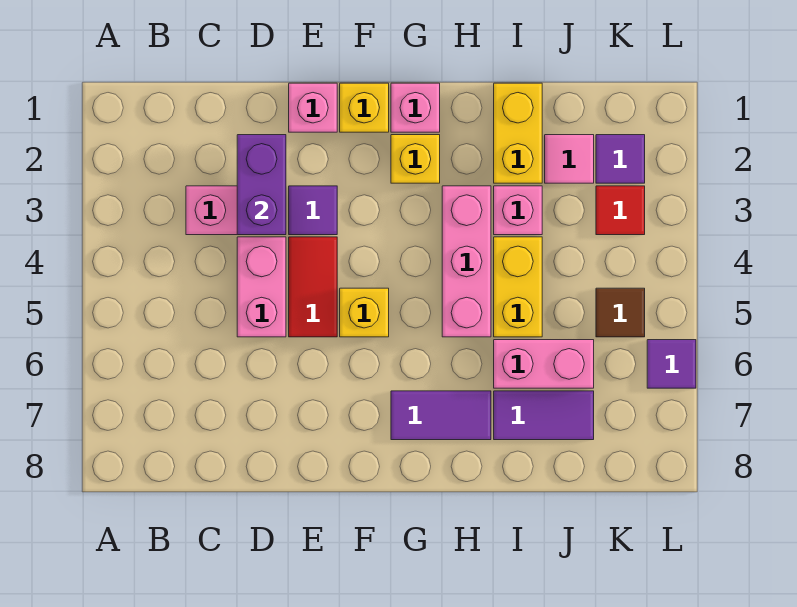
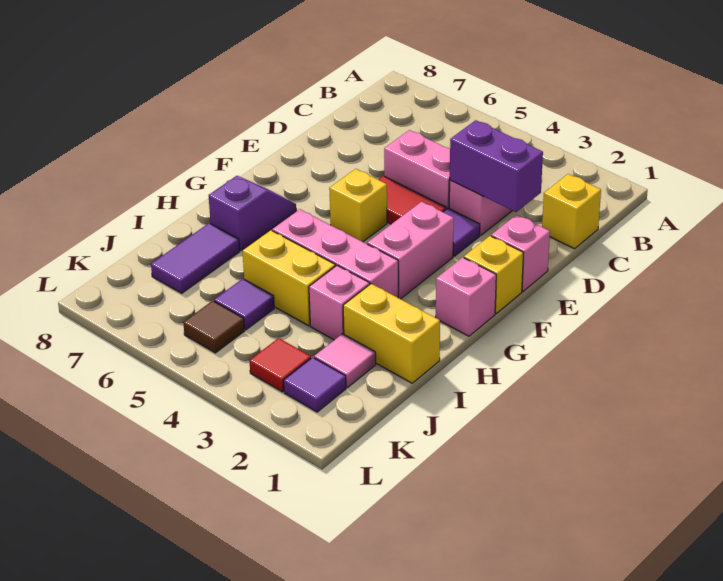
yellow brick G2 level 1 -> yellow brick C1 level 1
purple tile G7:H7 level 1 -> purple slope G7:H7 level 1 top H
pink brick I6:J6 level 1 -> pink brick F3:G3 level 1
purple tile L6 level 1 -> purple tile J5 level 1

